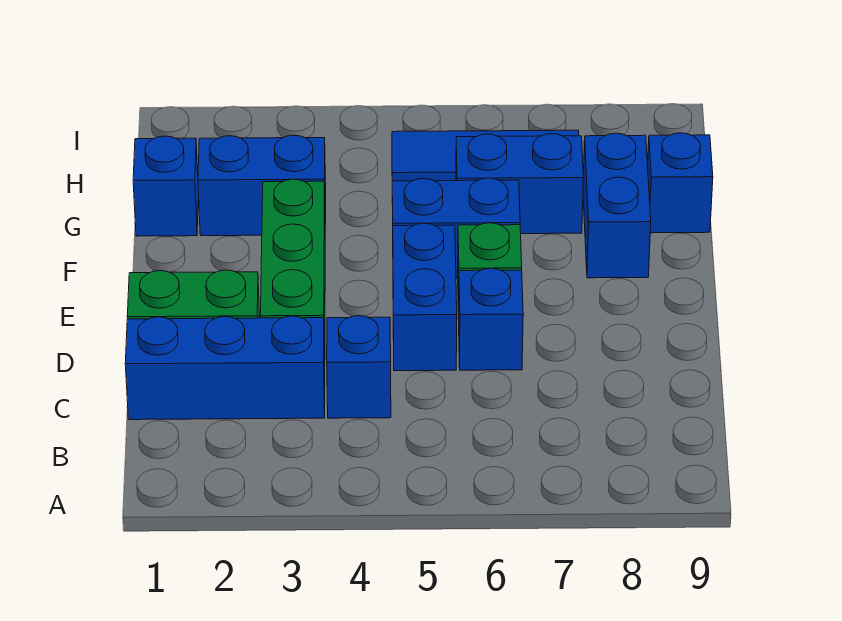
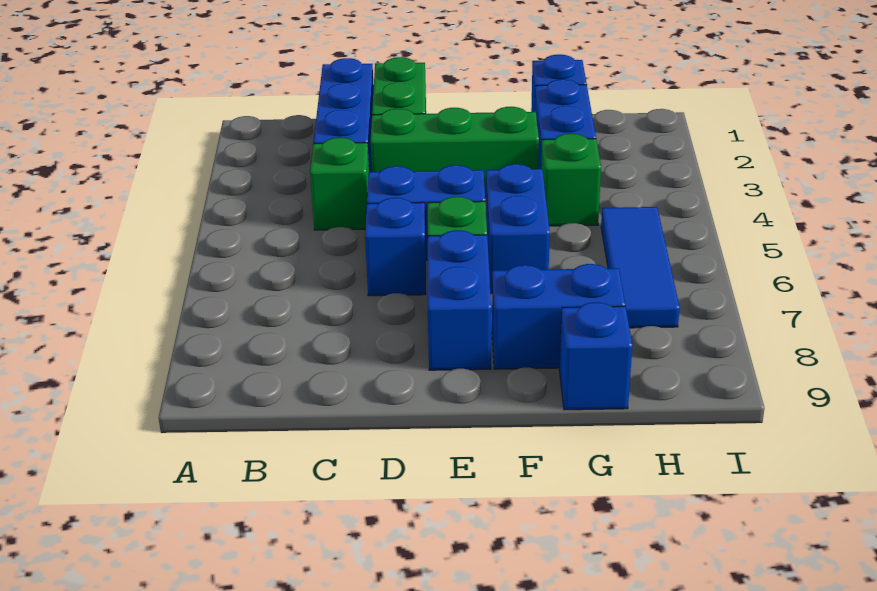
blue brick C4 level 1 -> green brick C4 level 1
none -> green brick G4 level 1
blue brick G6:G7 level 1 -> blue brick E7:E8 level 1

